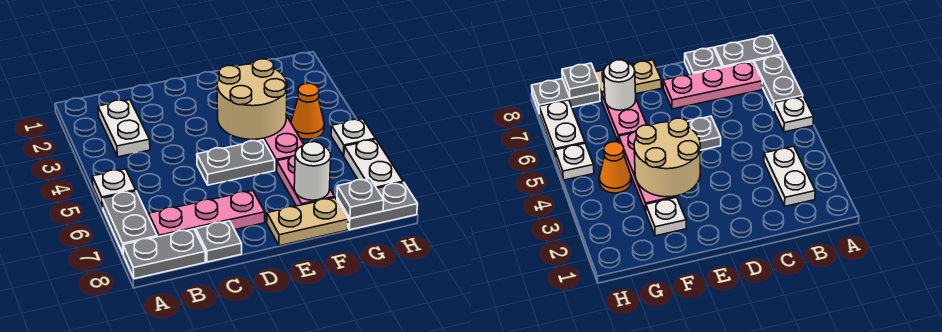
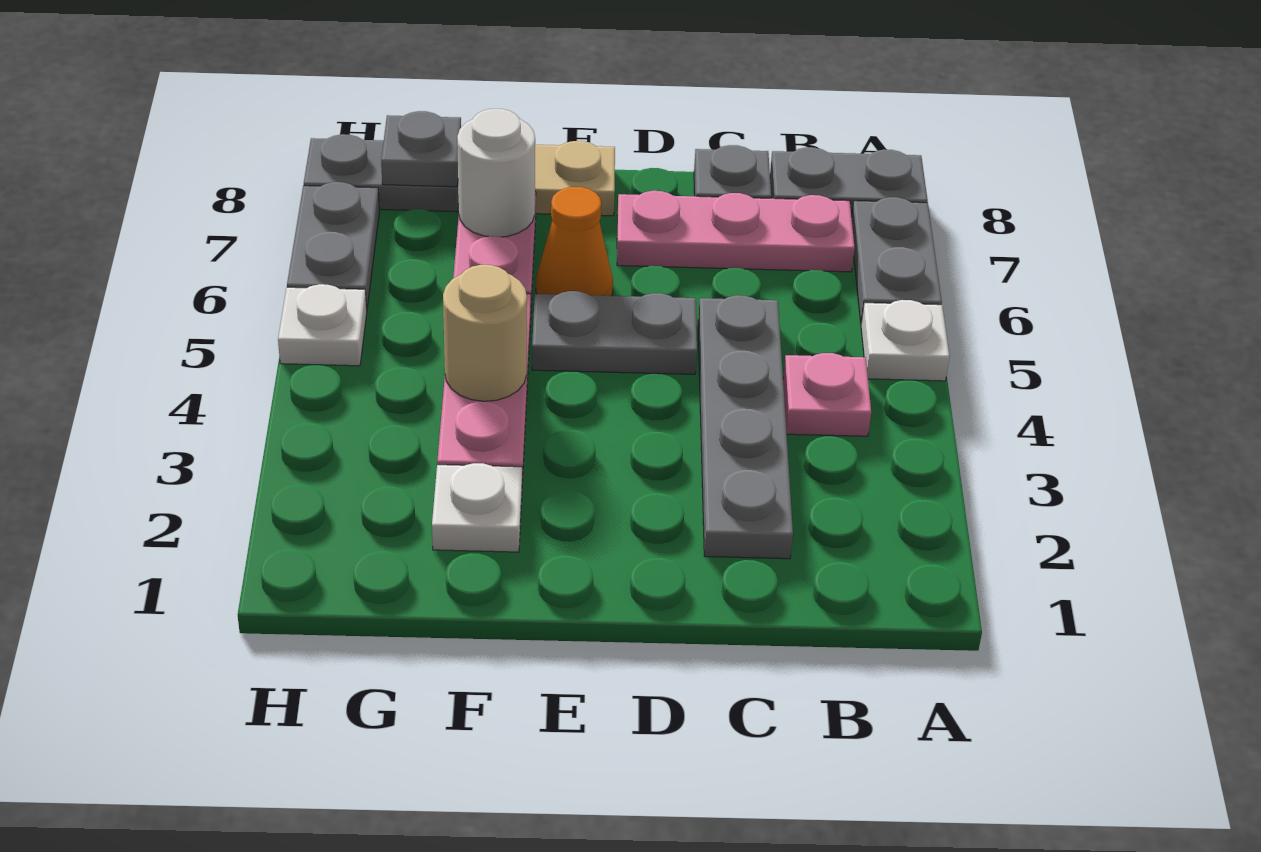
white plate B2:B3 level 1 -> none
none -> pink plate B4 level 1
none -> grey plate C2:C5 level 1
tan round brick E3:F4 level 2 -> tan round brick F4 level 2
orange cone G4 level 1 -> orange cone E6 level 1
white plate H6:H7 level 1 -> grey plate H6:H7 level 1

